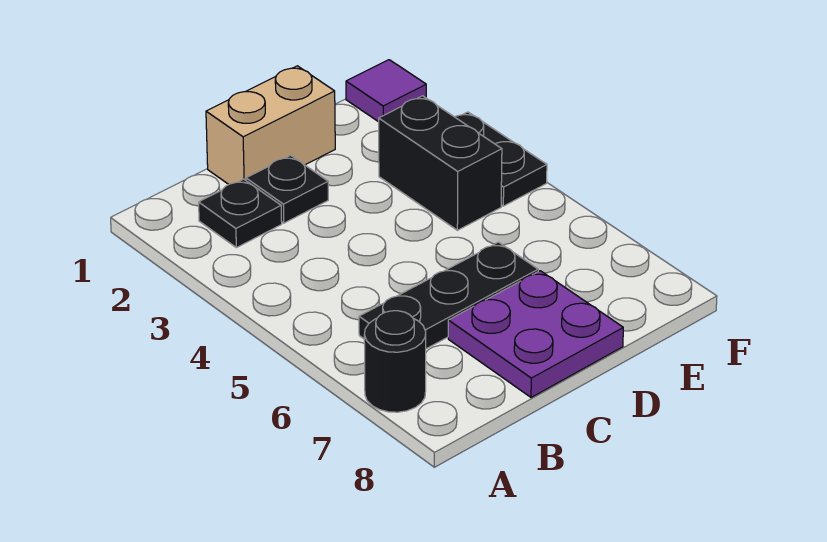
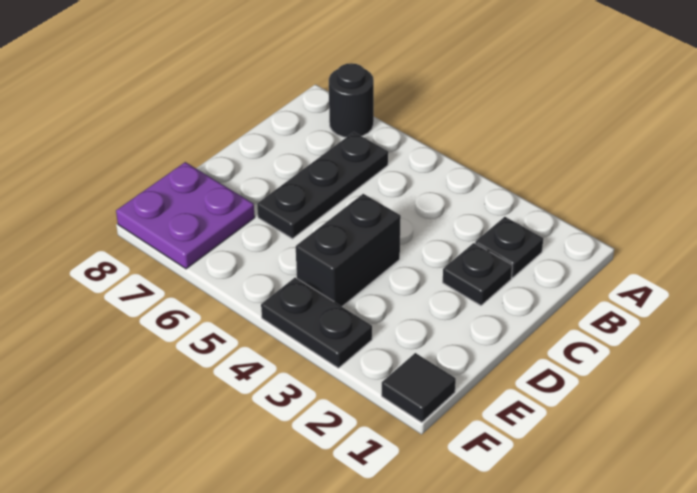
tan brick C1:D1 level 1 -> none
purple plate C7:D8 level 1 -> purple plate E7:F8 level 1
black brick E3:E4 level 1 -> black brick D4:E4 level 1
purple tile F1 level 1 -> black tile F1 level 1

